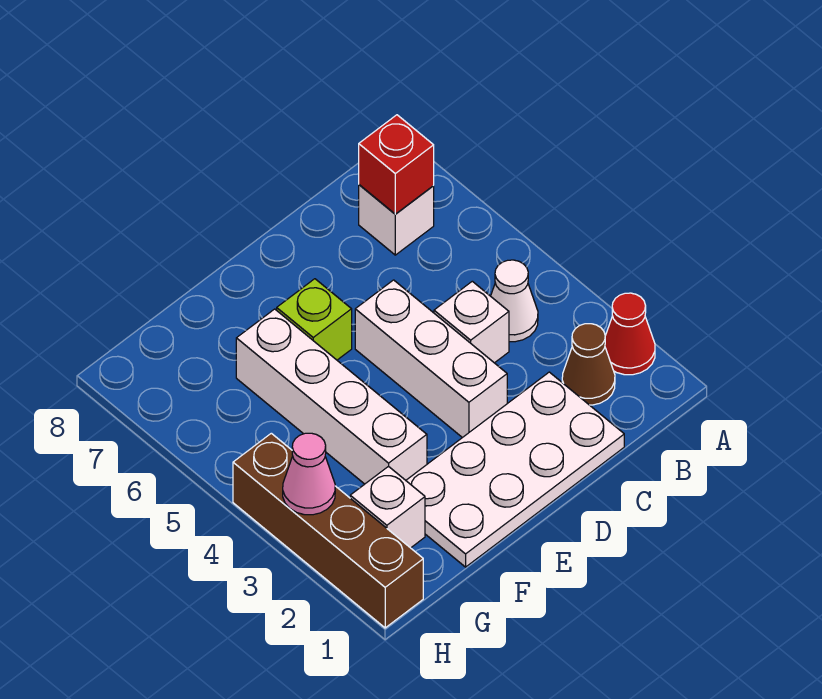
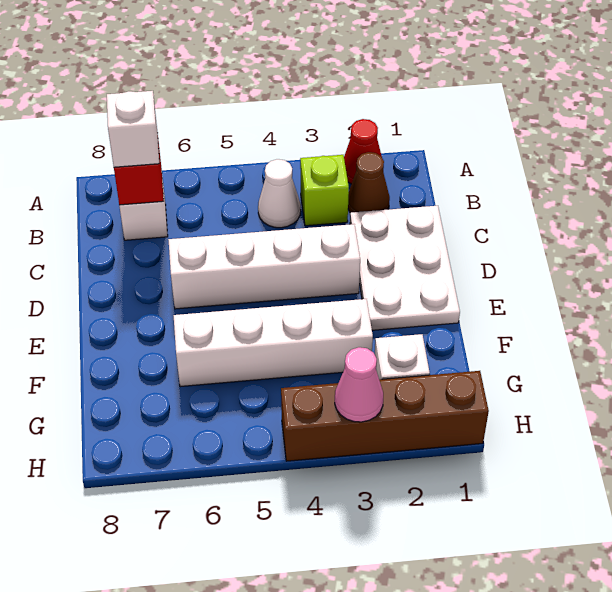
white plate C1:F2 level 1 -> white plate C1:E2 level 1
white brick C4 level 1 -> white brick B7 level 3
white brick D3:D5 level 1 -> white brick D3:D6 level 1
lime brick E6 level 1 -> lime brick B3 level 1

